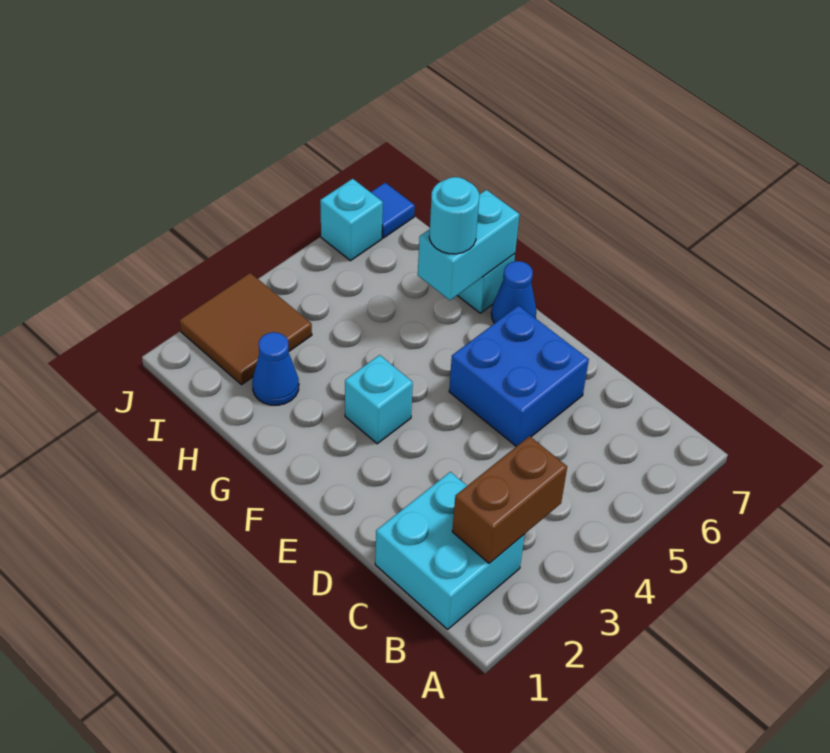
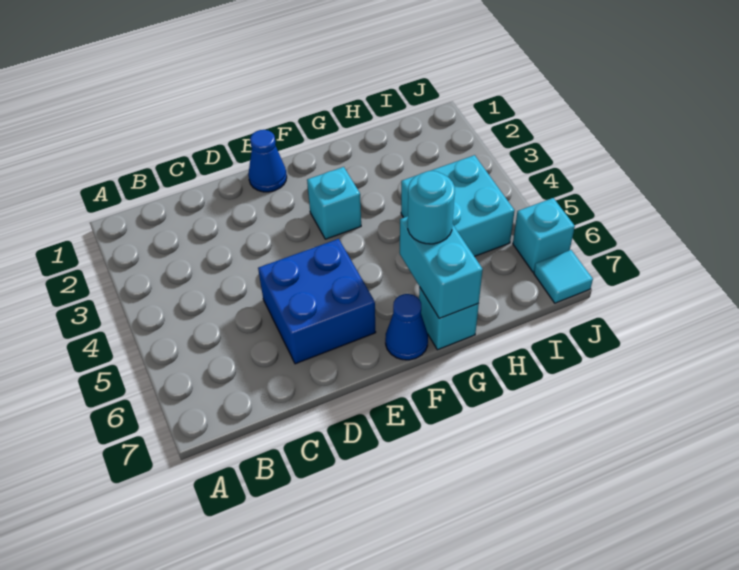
cyan brick B1:C2 level 1 -> cyan brick H4:I5 level 1
brown brick B2:B3 level 2 -> none
blue cone H2 level 1 -> blue cone E1 level 1
brown tile I2:J3 level 1 -> none
blue tile J7 level 1 -> cyan tile J7 level 1

